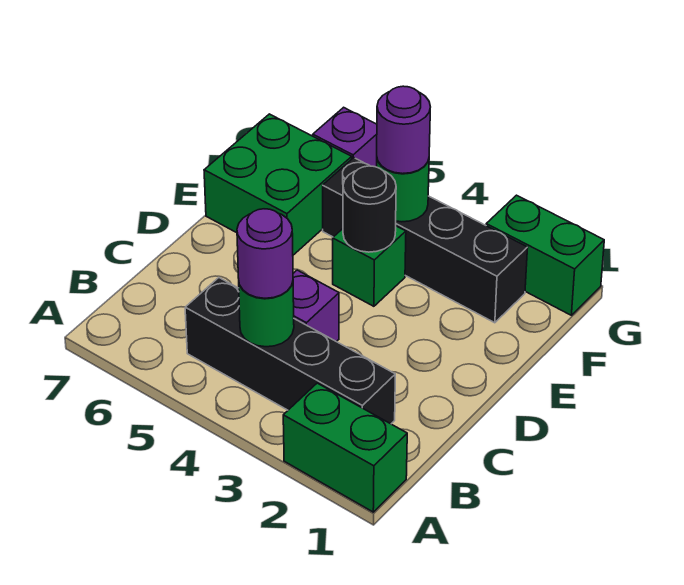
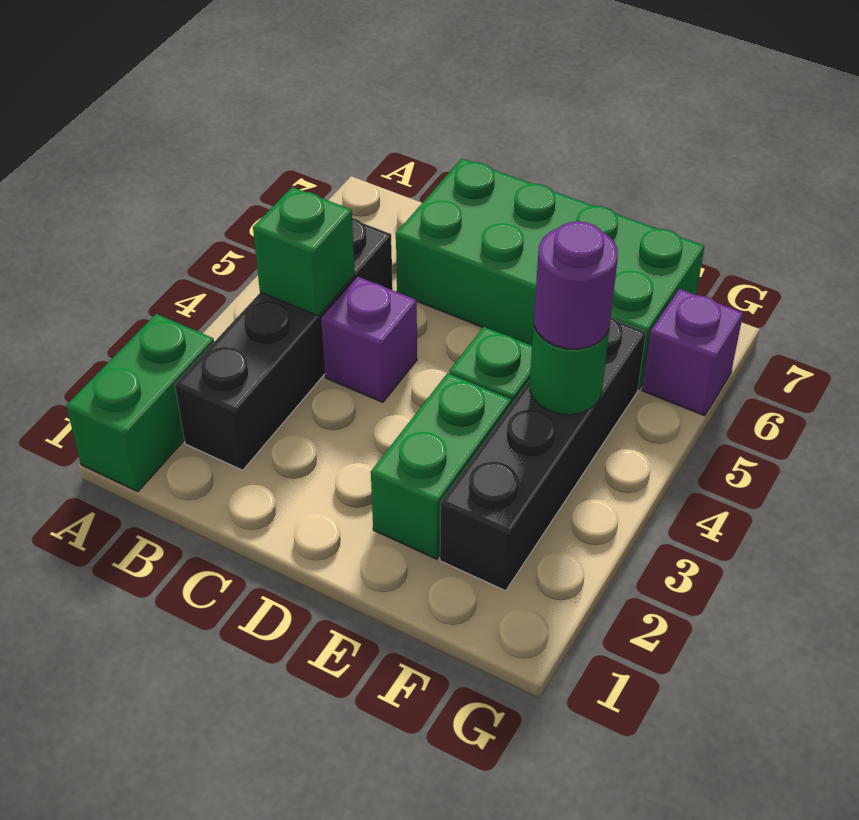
green round brick B4 level 2 -> green brick B4 level 2
purple round brick B4 level 3 -> none
black round brick E4 level 2 -> none
green brick E6:F7 level 1 -> green brick C6:F7 level 1
green brick G1:G2 level 1 -> green brick E2:E3 level 1

